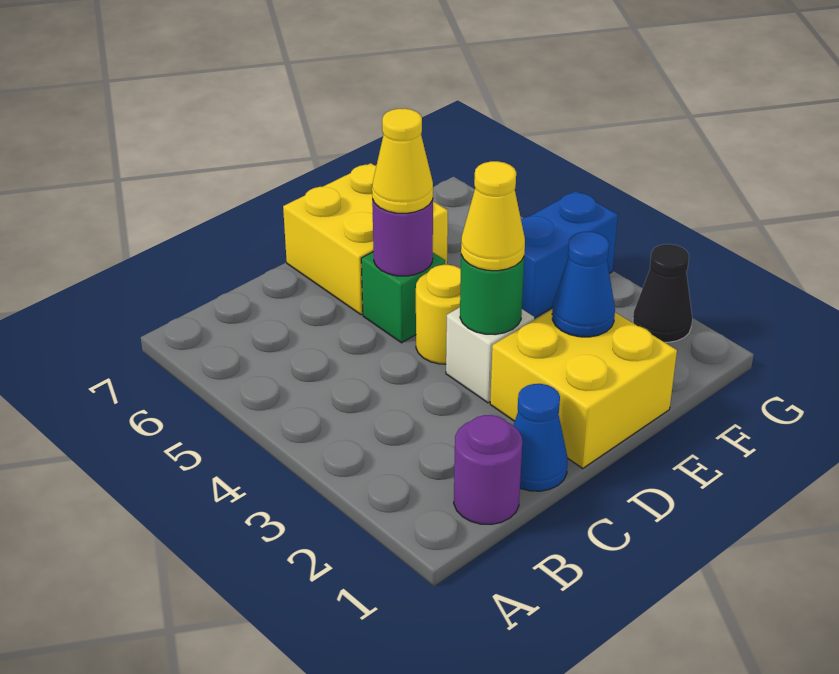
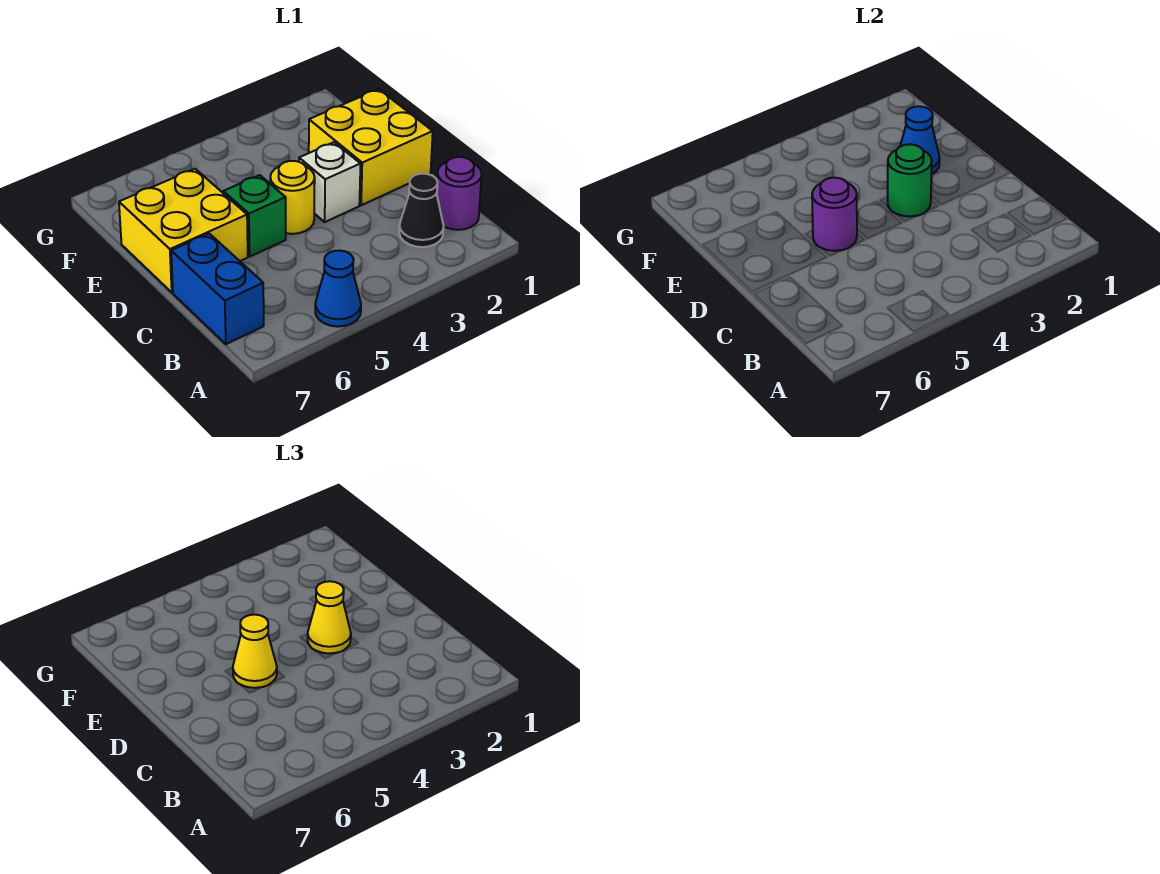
blue cone C1 level 1 -> blue cone A5 level 1
blue brick F4:G4 level 1 -> blue brick B7:C7 level 1
black cone G2 level 1 -> black cone B2 level 1

